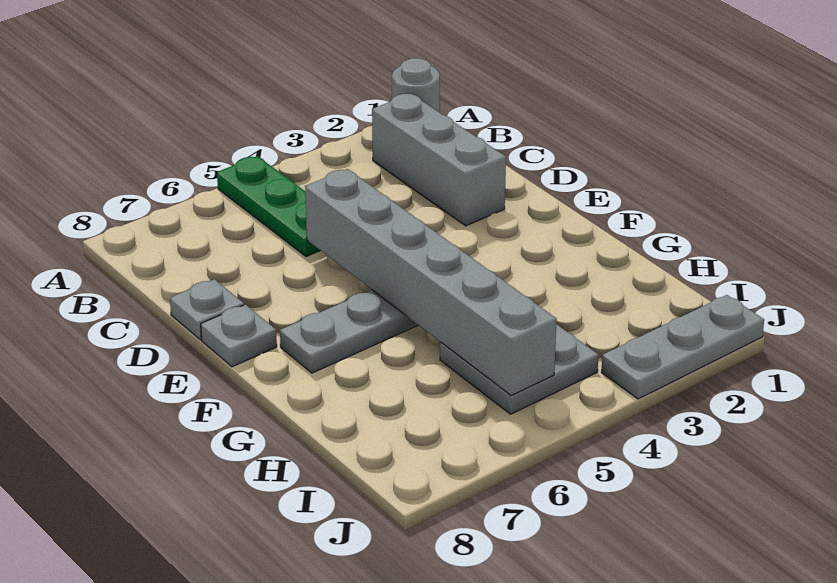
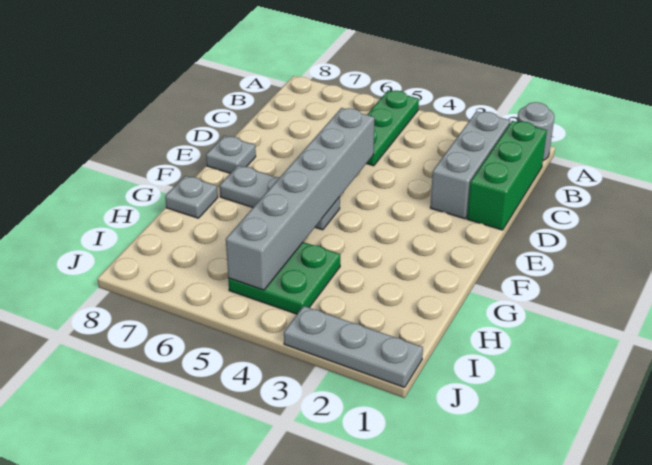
none -> green brick B1:D1 level 1
grey plate D8 level 1 -> grey plate G8 level 1
grey plate H4:I5 level 1 -> green plate H4:I5 level 1

